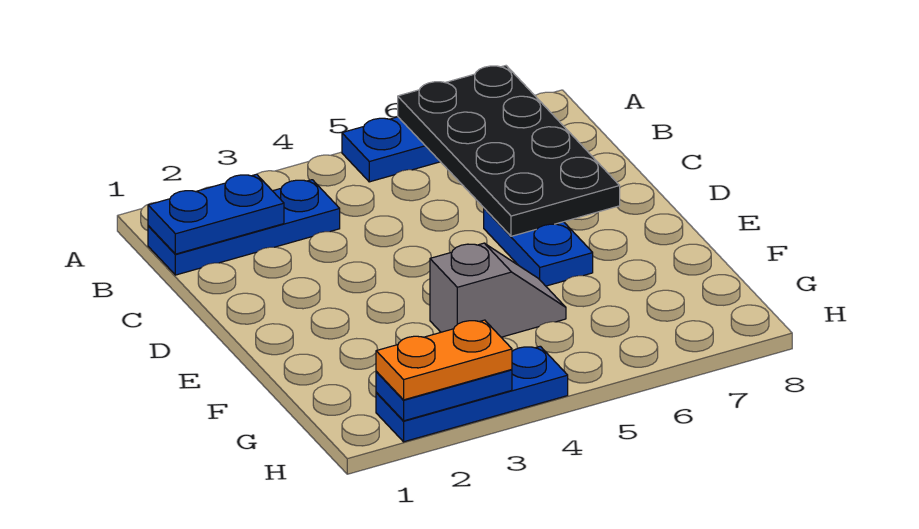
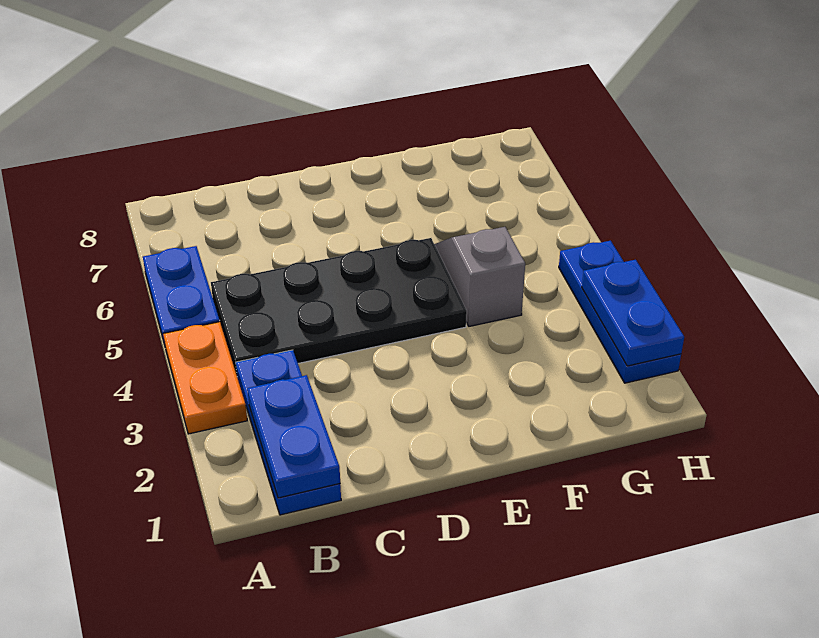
black plate A6:D7 level 2 -> black plate B4:E5 level 1
blue plate D6:E6 level 1 -> none
orange plate H2:H3 level 3 -> orange plate A3:A4 level 1

